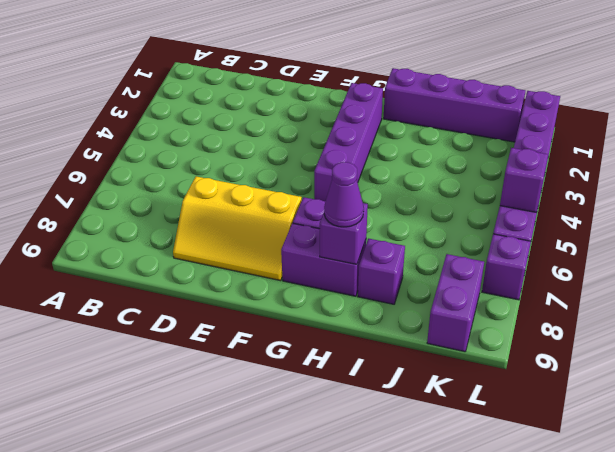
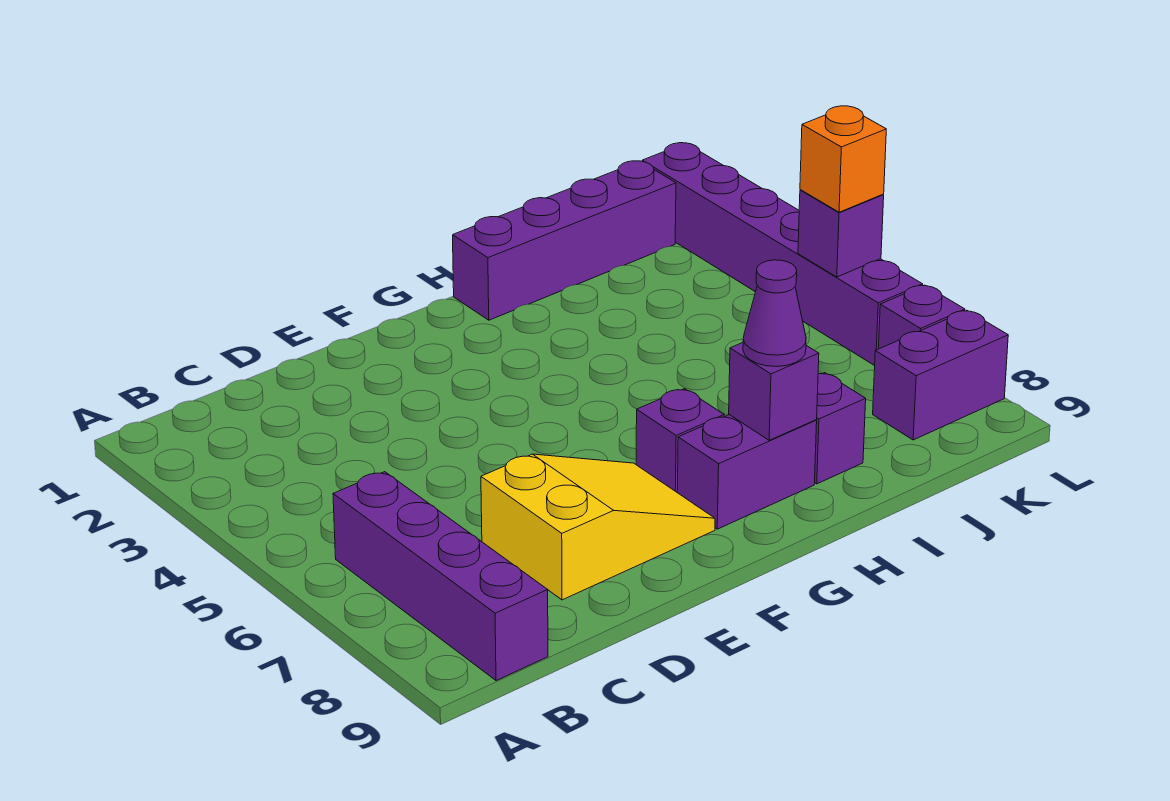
yellow slope D7:F8 level 1 top 7 -> yellow slope D7:F8 level 1 top D
purple brick G2:G5 level 1 -> purple brick B6:B9 level 1
purple brick K8:K9 level 1 -> purple brick K8:L8 level 1
none -> orange brick L5 level 3

